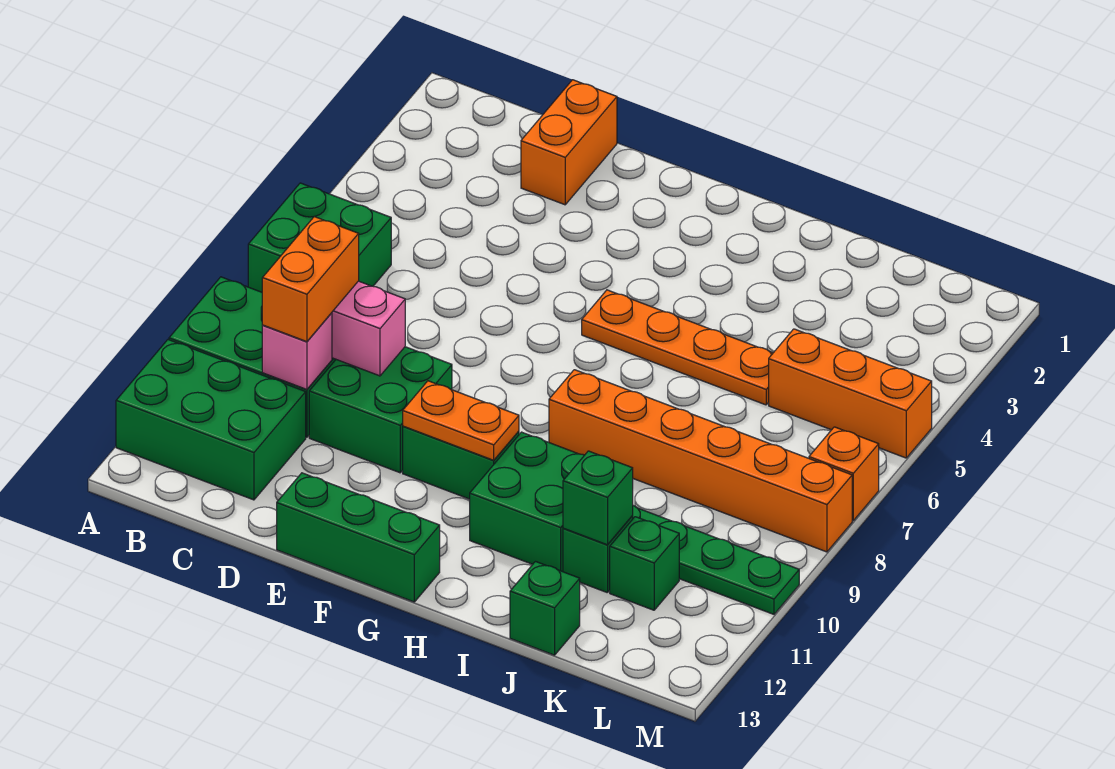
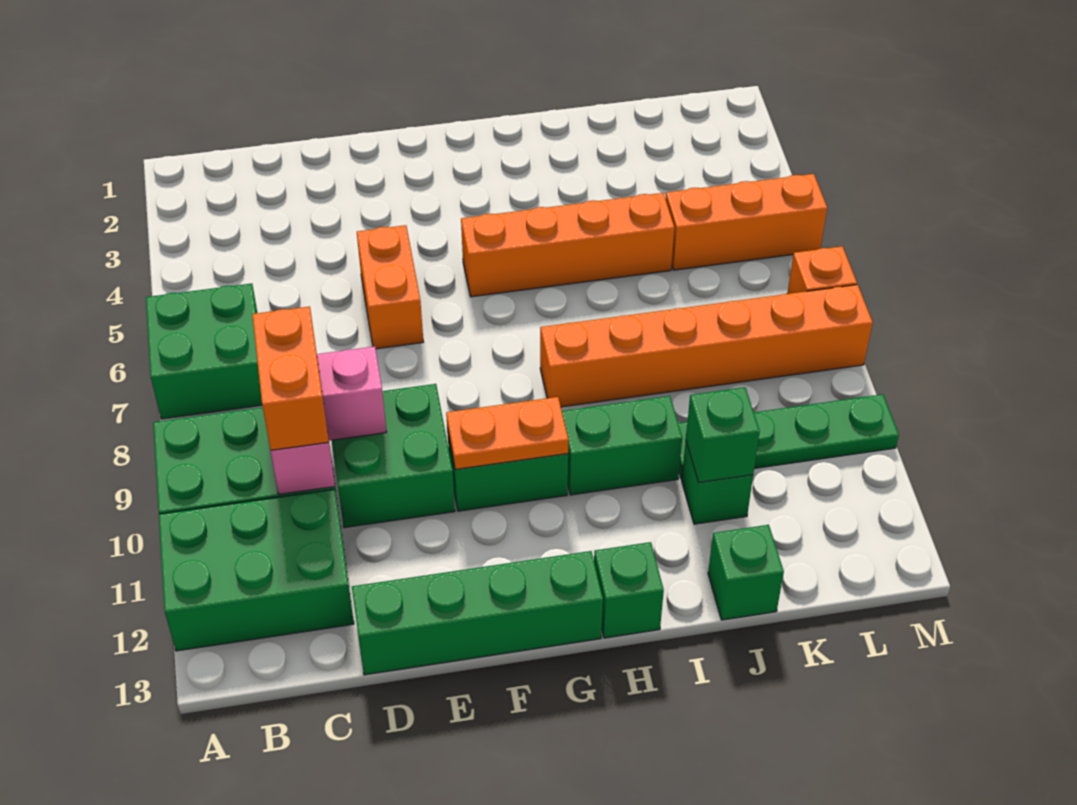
orange brick D1:D2 level 1 -> orange brick E5:E6 level 1
green brick E13:G13 level 1 -> green brick D13:G13 level 1
orange plate G5:J5 level 1 -> orange brick G5:J5 level 1
green brick H10:I11 level 1 -> green brick H10:I10 level 1
green brick K11 level 1 -> green brick H13 level 1

